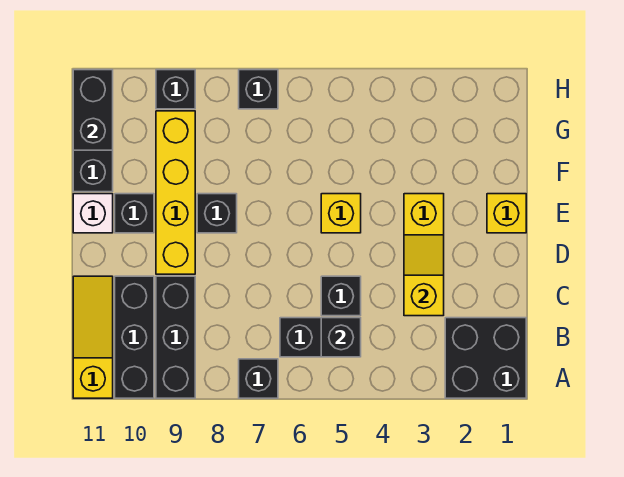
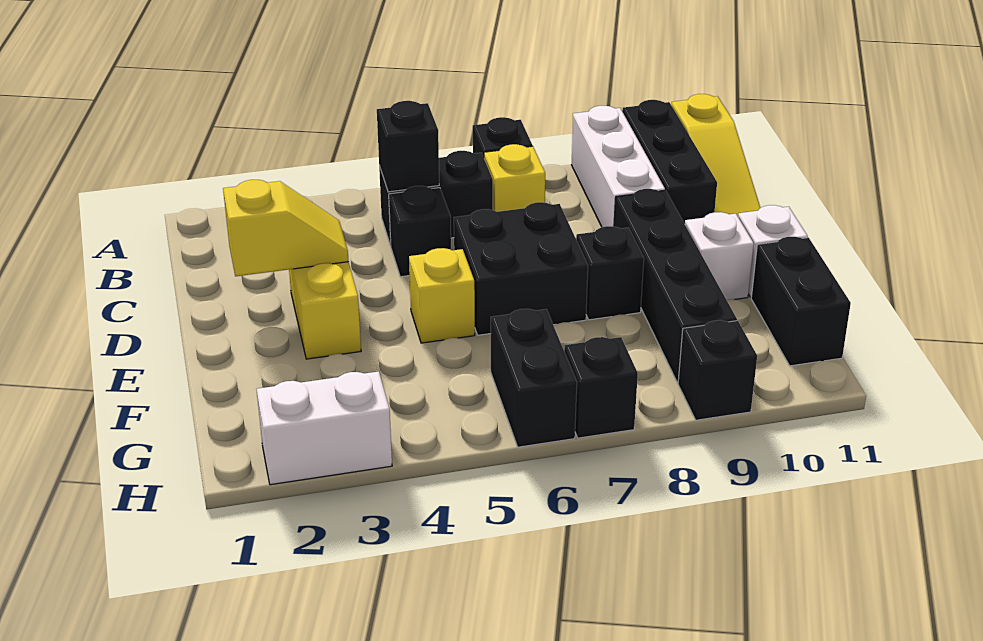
black brick A1:B2 level 1 -> black brick D6:E7 level 1
black brick A9:C9 level 1 -> white brick A9:C9 level 1
yellow slope C3:D3 level 2 top C -> yellow slope D2:D3 level 2 top 2
yellow brick D9:G9 level 1 -> black brick D9:G9 level 1
yellow brick E1 level 1 -> yellow brick B7 level 1
black brick E10 level 1 -> white brick E10 level 1
black brick G11:H11 level 2 -> black brick G6:H6 level 1
none -> white brick H2:H3 level 1

